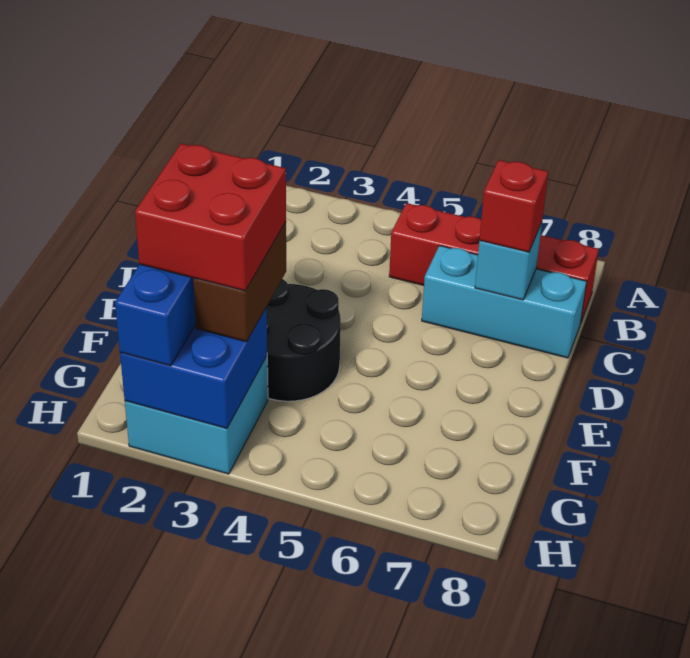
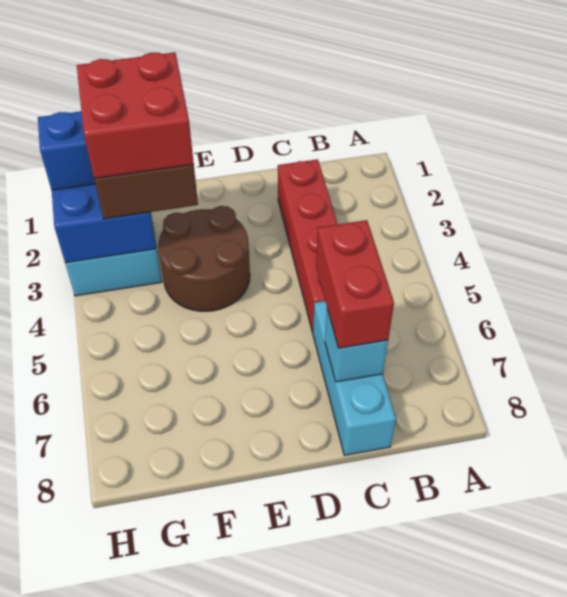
red brick B5:B8 level 1 -> red brick C2:C5 level 1
red brick C7 level 3 -> red brick C6:C7 level 3
black round brick E3:F4 level 1 -> brown round brick E3:F4 level 1

